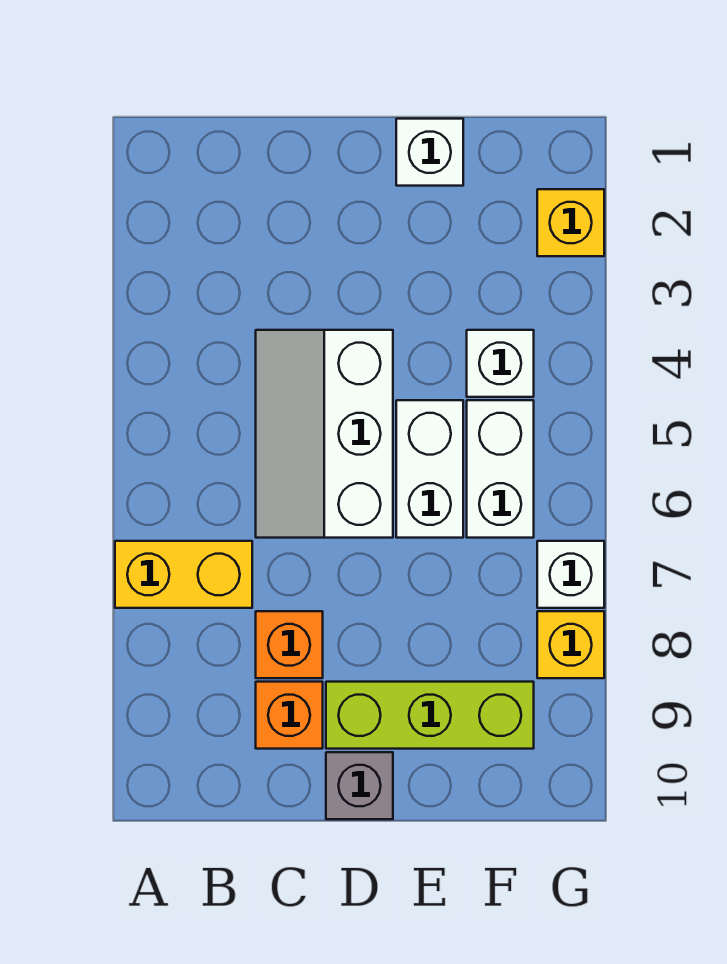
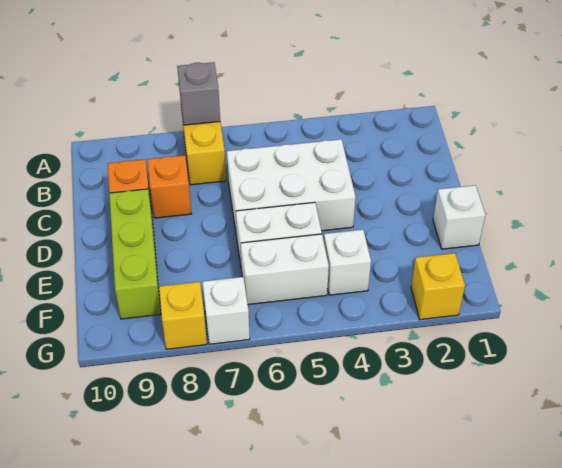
white slope C4:D6 level 1 top D -> white brick C4:D6 level 1
grey brick D10 level 1 -> grey brick A7 level 2

